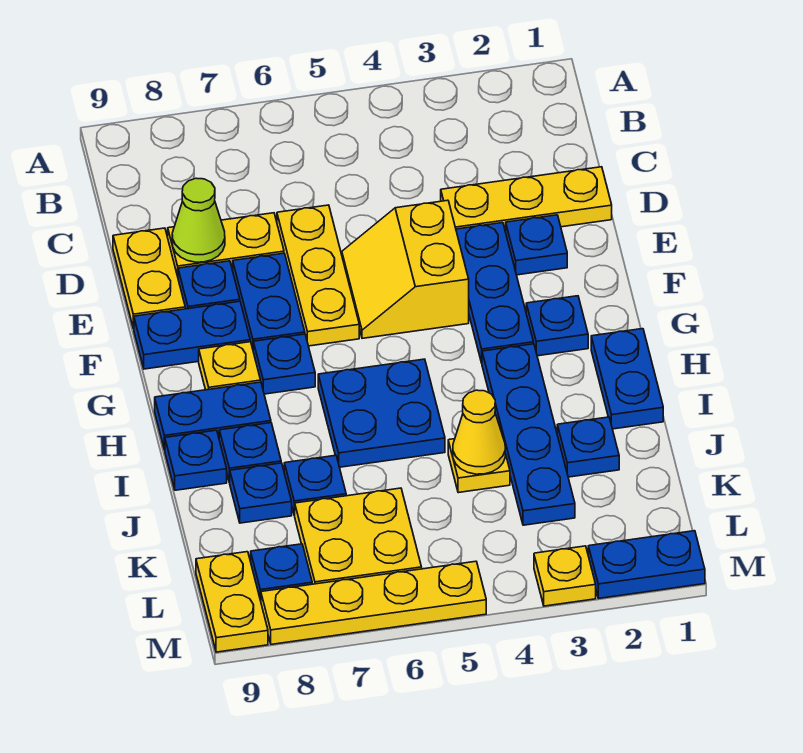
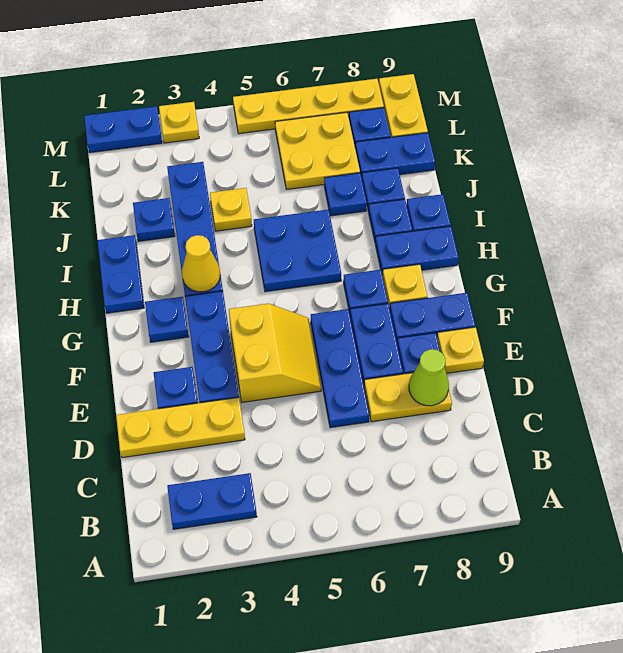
none -> blue plate B2:B3 level 1
yellow plate D6:F6 level 1 -> blue plate D6:F6 level 1
yellow plate D9:E9 level 1 -> yellow plate E9 level 1
yellow cone J4 level 2 -> yellow cone H3 level 2
none -> blue plate K8:K9 level 1

